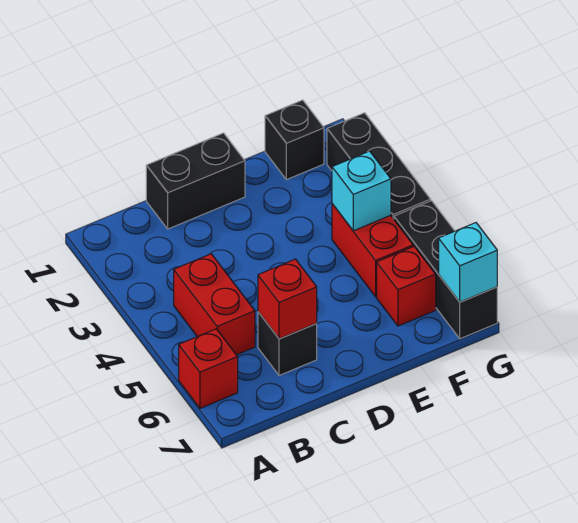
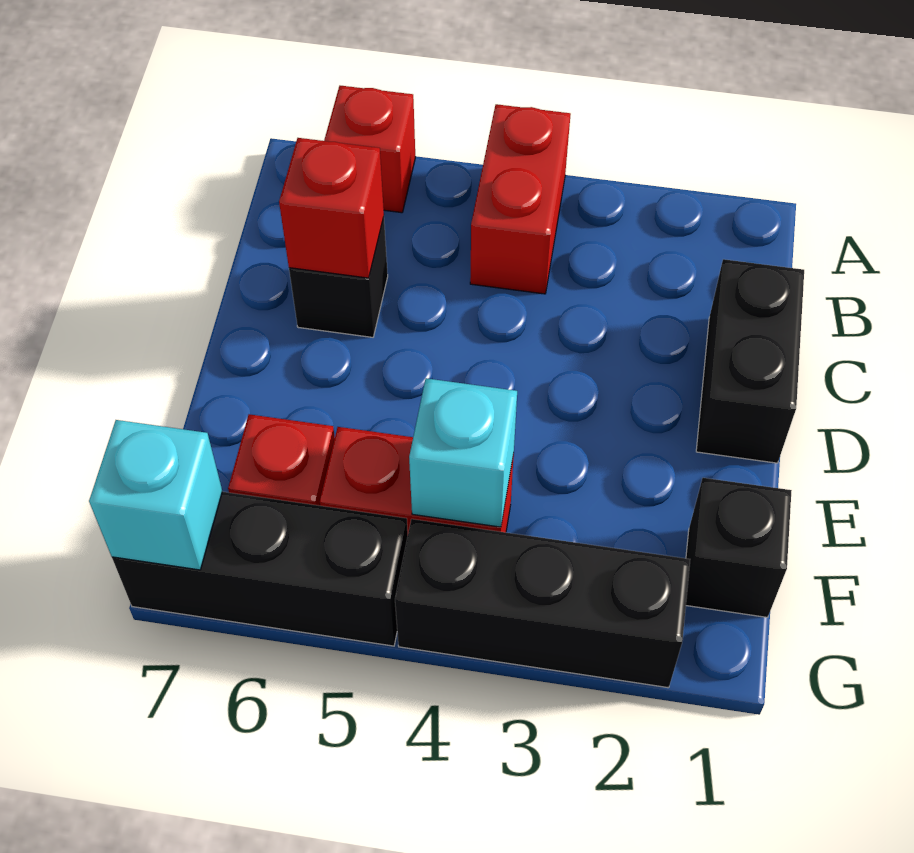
red brick B4:B5 level 1 -> red brick A4:B4 level 1

